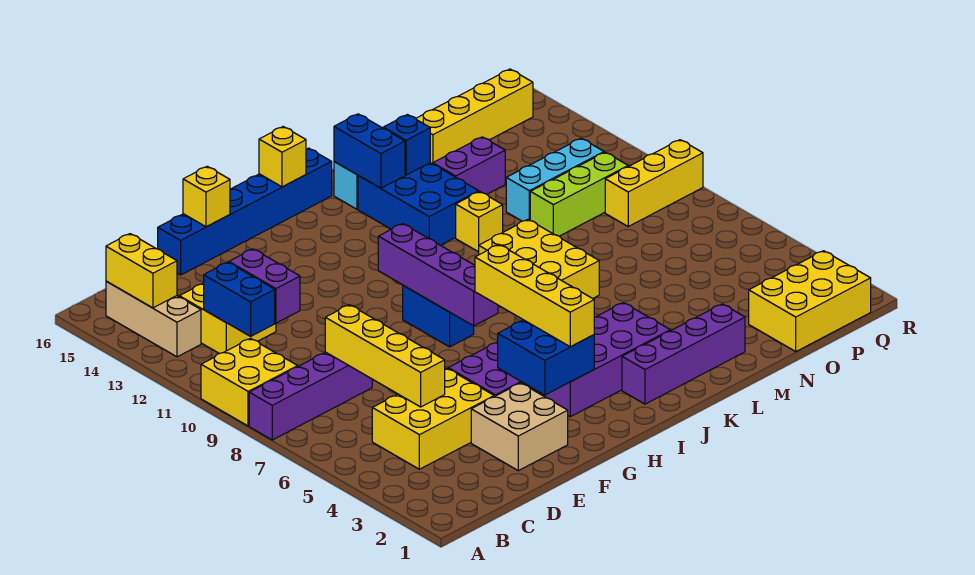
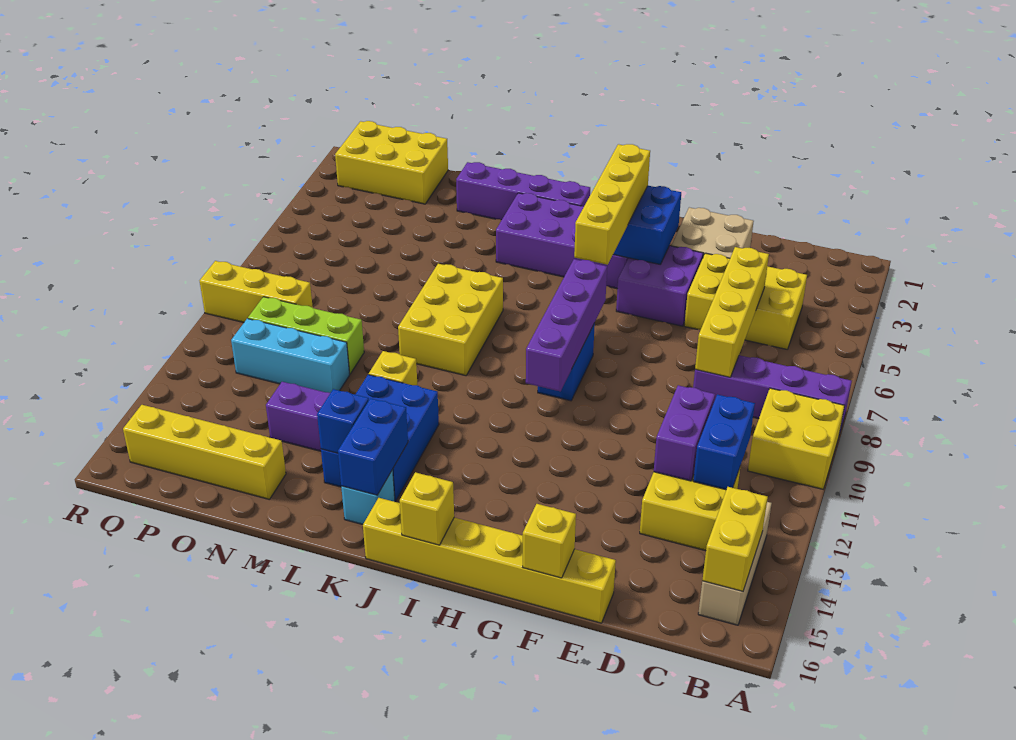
blue brick E16:J16 level 1 -> yellow brick E16:J16 level 1

